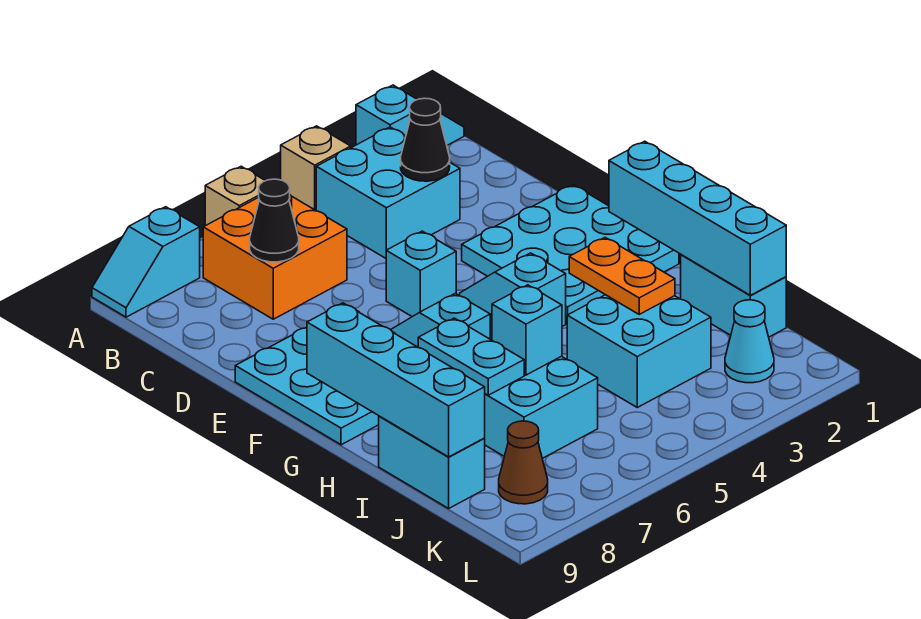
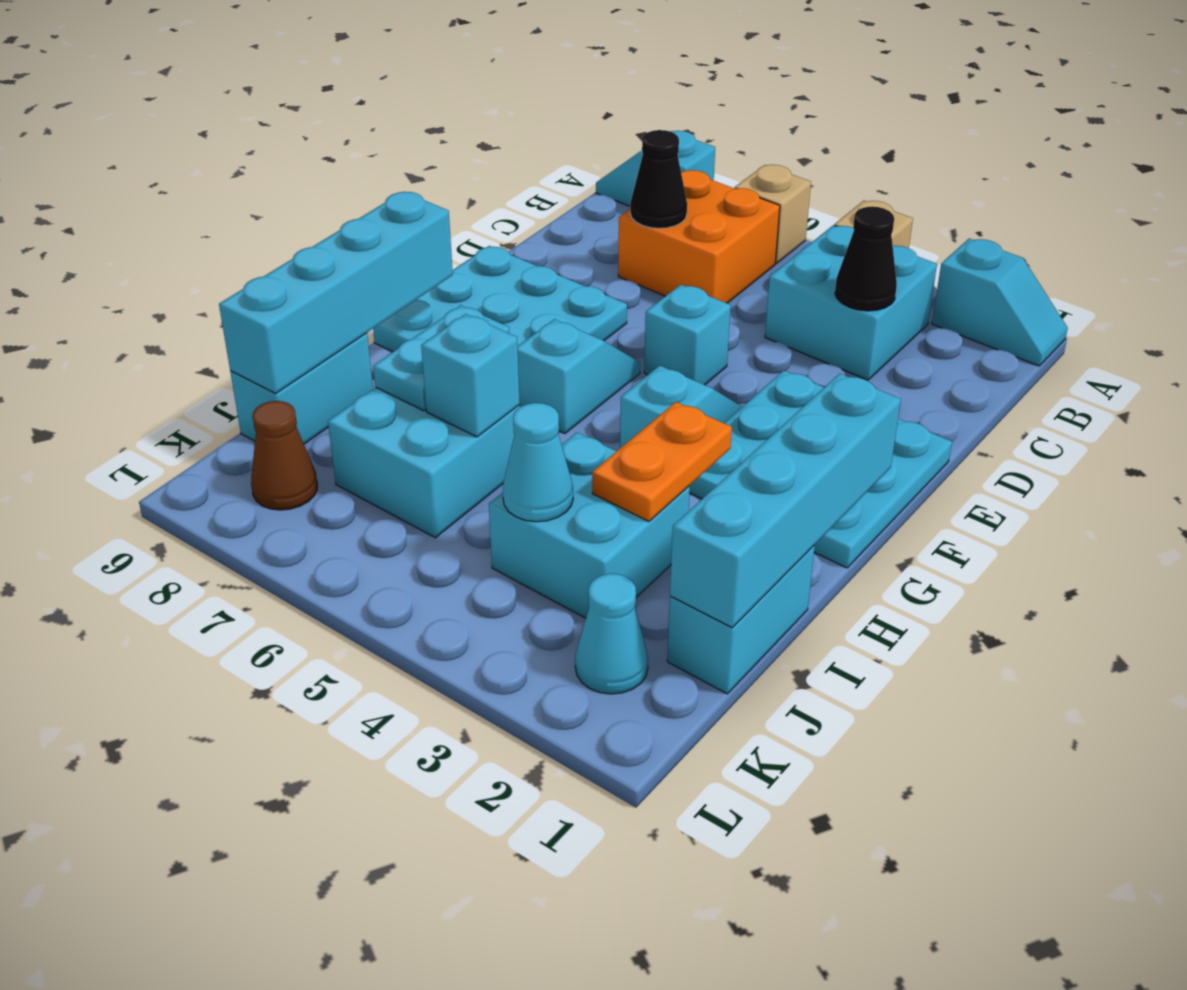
none -> cyan cone J4 level 2

